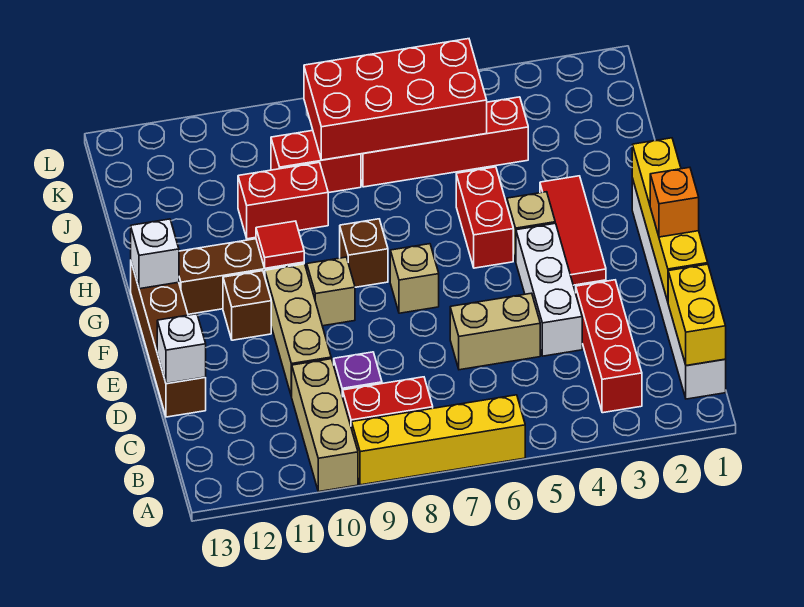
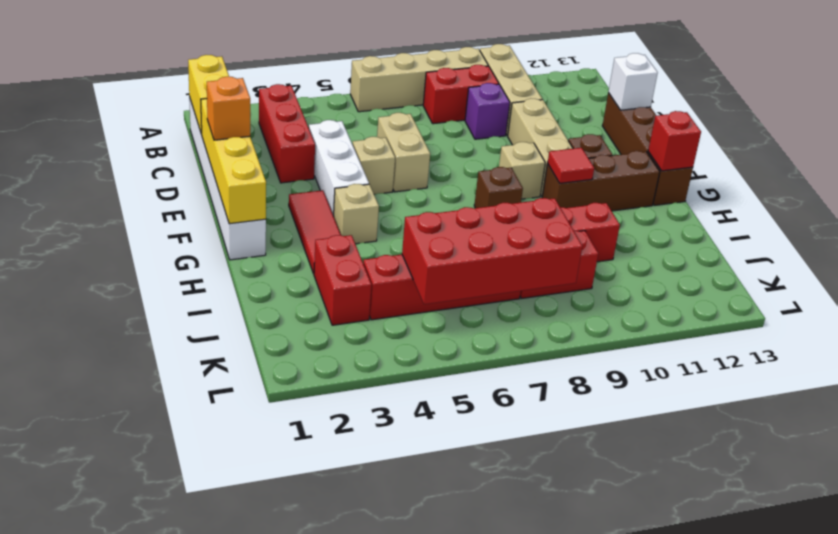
yellow brick A6:A9 level 1 -> tan brick A6:A9 level 1
tan brick D5:D6 level 1 -> tan brick D6:E6 level 1
tan brick F7 level 1 -> tan brick E5 level 1
red brick G5:H5 level 1 -> red brick I3:J3 level 1
white brick G13 level 2 -> red brick G13 level 2

